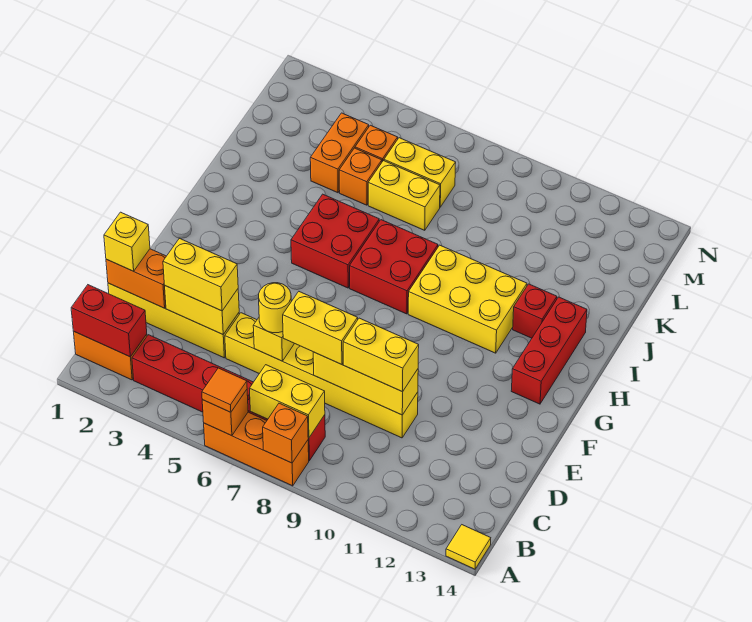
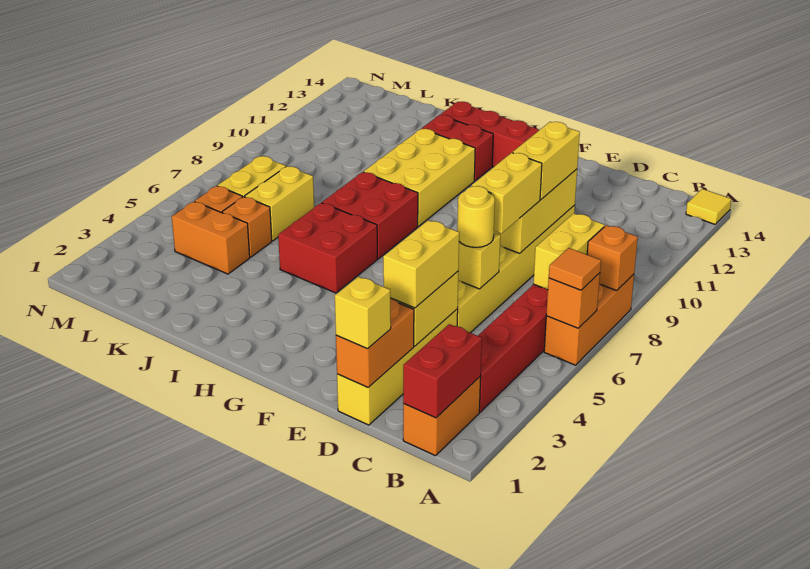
red brick I12 level 1 -> red brick H12:I12 level 1

